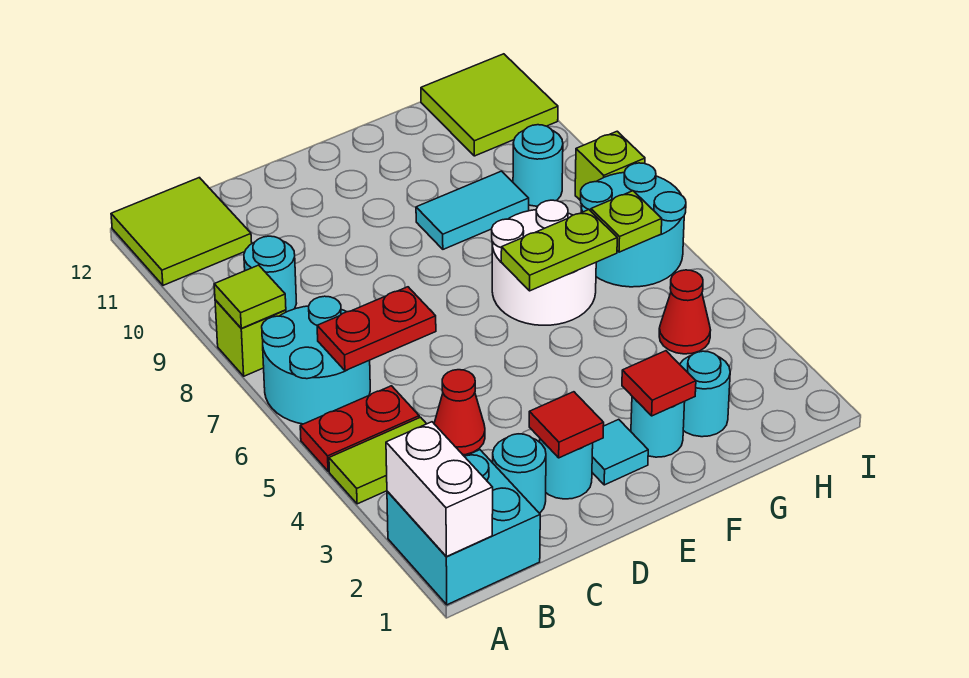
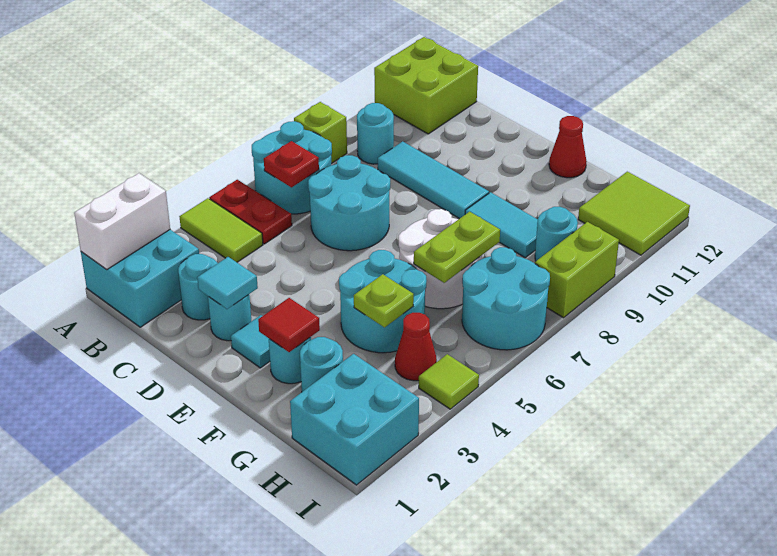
lime tile A8 level 2 -> lime tile I4 level 1
lime tile A11:B12 level 1 -> lime brick A11:B12 level 1
red plate B6:C6 level 2 -> red plate B6 level 2
red cone C4 level 1 -> red cone F12 level 1
none -> cyan round brick C6:D7 level 1
none -> cyan tile C9:E9 level 1
red tile D2 level 2 -> cyan tile D2 level 2
none -> cyan round brick F4:G5 level 1
lime plate F6:G6 level 2 -> lime plate G6:G7 level 2
none -> cyan brick H1:I2 level 1
lime plate H6 level 2 -> lime plate G4 level 2
lime brick I8 level 1 -> lime brick I8:I9 level 1

